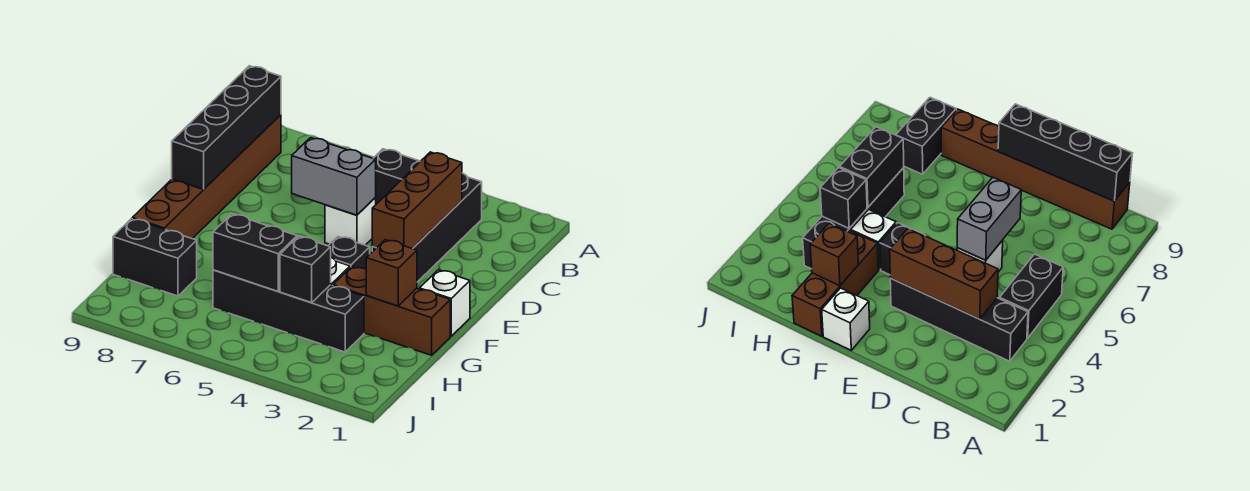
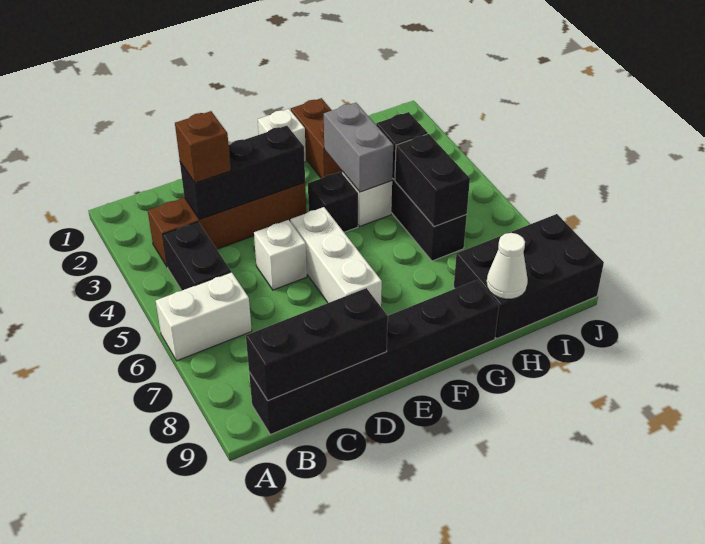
none -> white brick A6:B6 level 1
black brick B3:E3 level 1 -> brown brick B3:E3 level 1
brown brick B9:G9 level 1 -> black brick B9:G9 level 1
black brick B9:E9 level 2 -> black brick B9:D9 level 2
brown brick C3:E3 level 2 -> black brick C3:E3 level 2
grey brick D5:D6 level 2 -> grey brick G3:G4 level 2
none -> white brick E5:E7 level 1
brown brick G1:G3 level 1 -> brown brick G1:G2 level 1
brown brick G2 level 2 -> brown brick C3 level 3
black brick H8:H9 level 1 -> black brick H8:J9 level 1
none -> white cone H9 level 2

